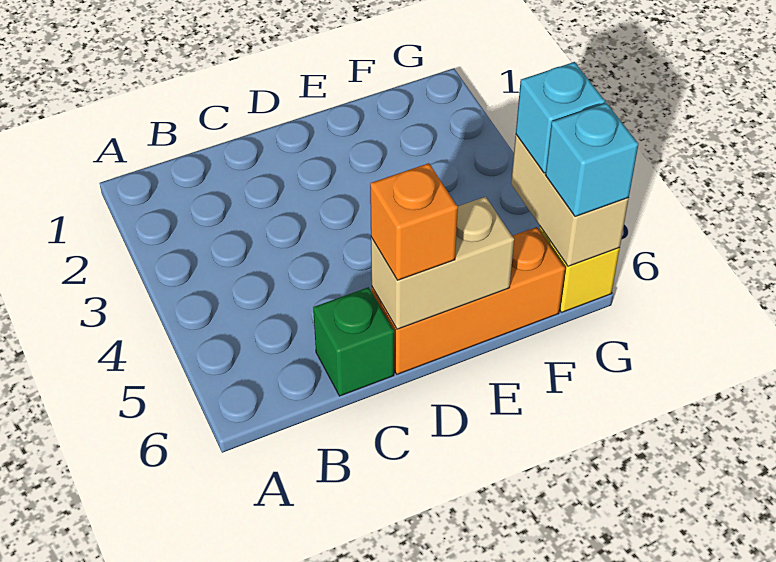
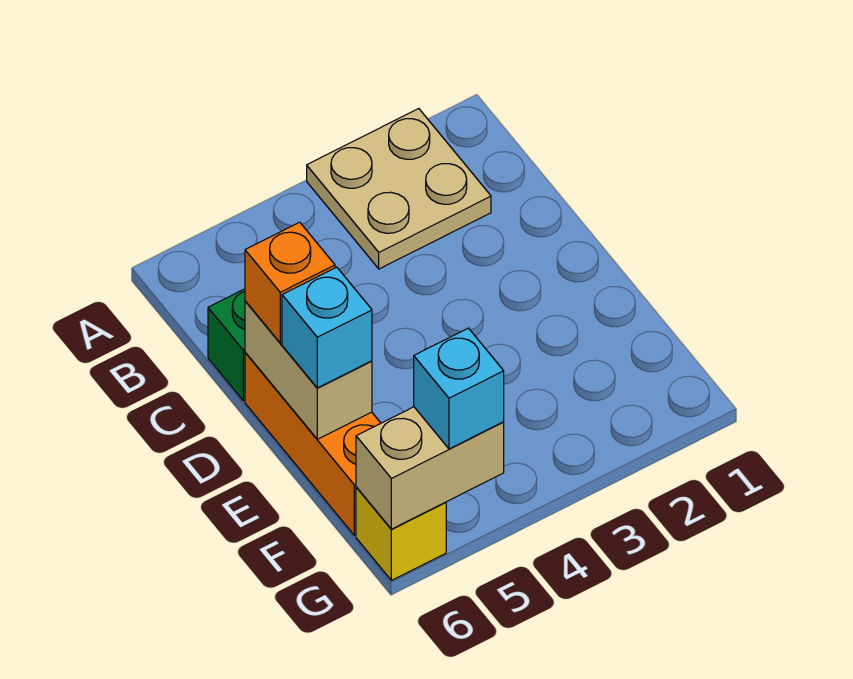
none -> tan plate A2:B3 level 1
cyan brick G6 level 3 -> cyan brick E6 level 3

